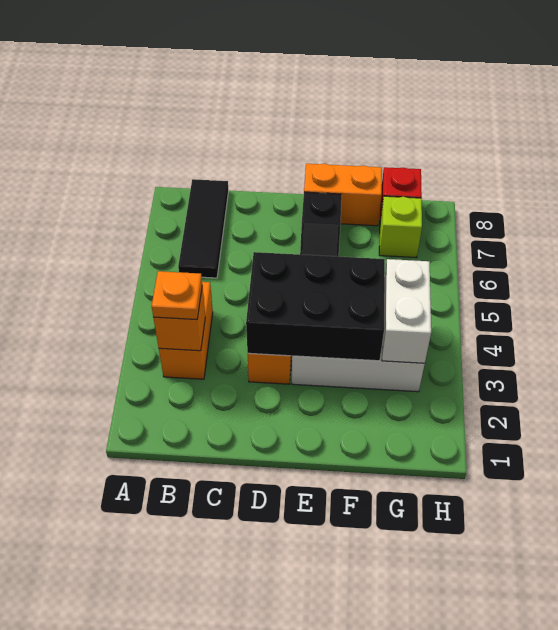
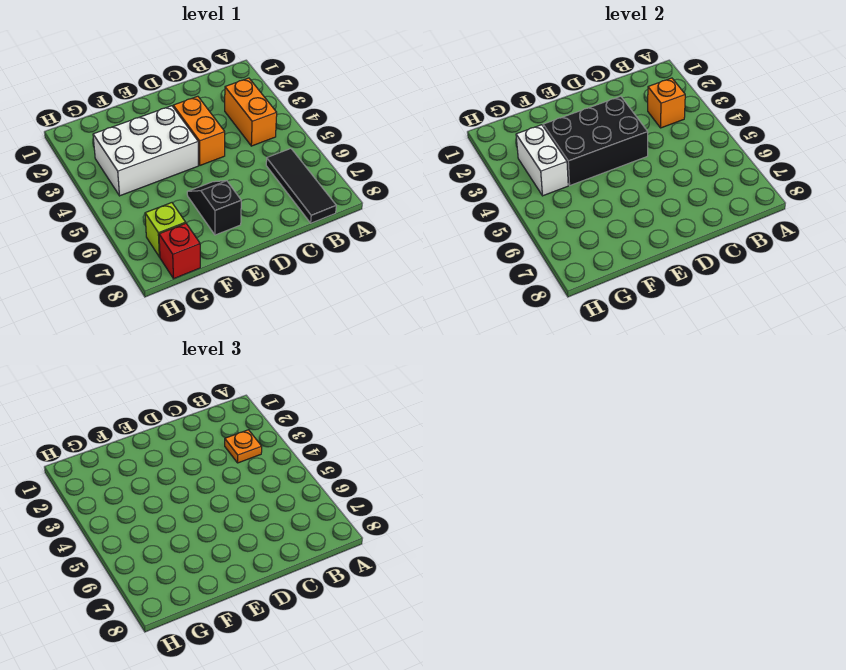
orange brick E8:F8 level 1 -> none

